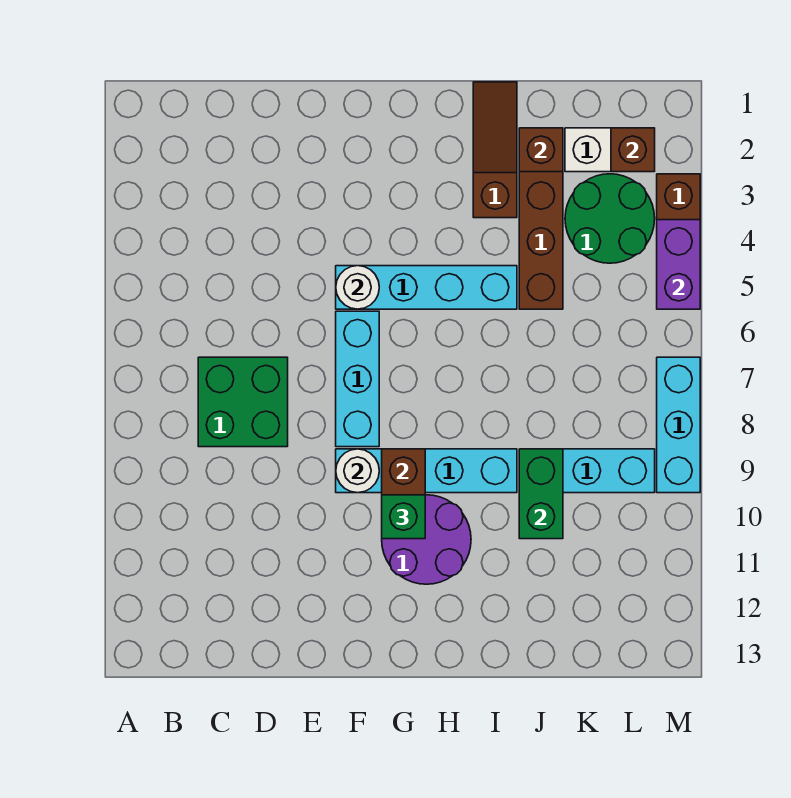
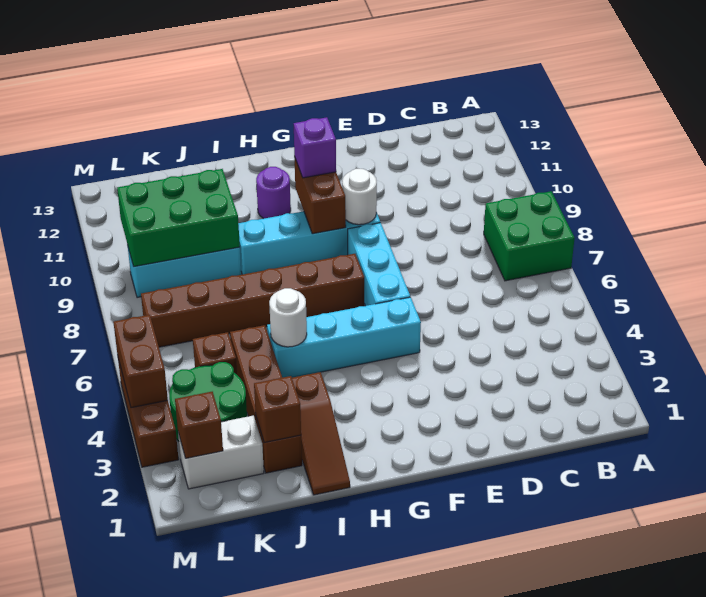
green brick C7:D8 level 1 -> green brick A7:B8 level 1
white round brick F5 level 2 -> white round brick I5 level 2
none -> brown brick G7:L7 level 1
purple round brick G10:H11 level 1 -> purple round brick H11 level 1
green brick G10 level 3 -> purple brick G10 level 3
green brick J9:J10 level 2 -> green brick J9:L10 level 2
none -> brown brick K5 level 1
purple brick M4:M5 level 2 -> brown brick M4:M5 level 2
cyan brick M7:M9 level 1 -> none

